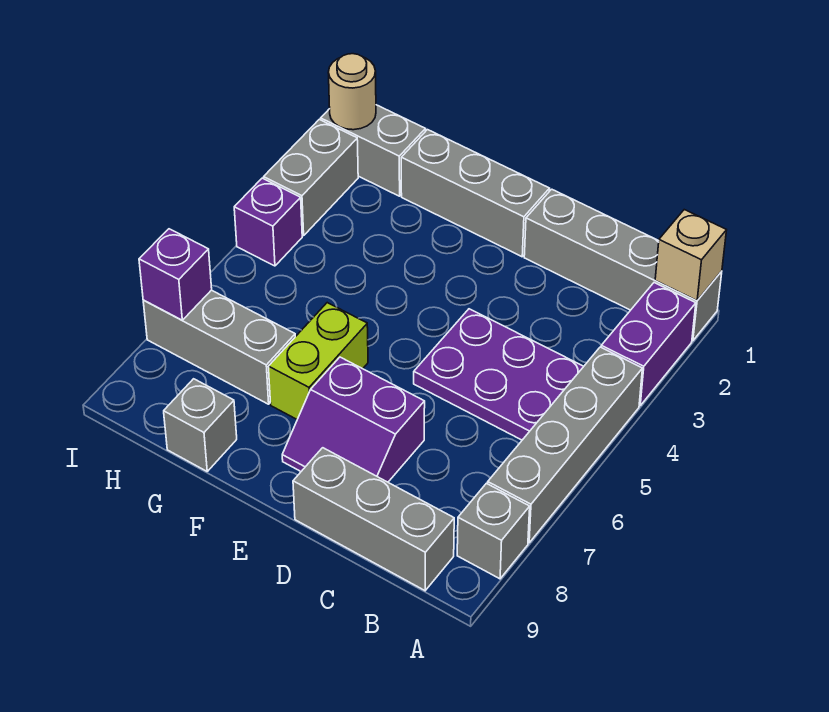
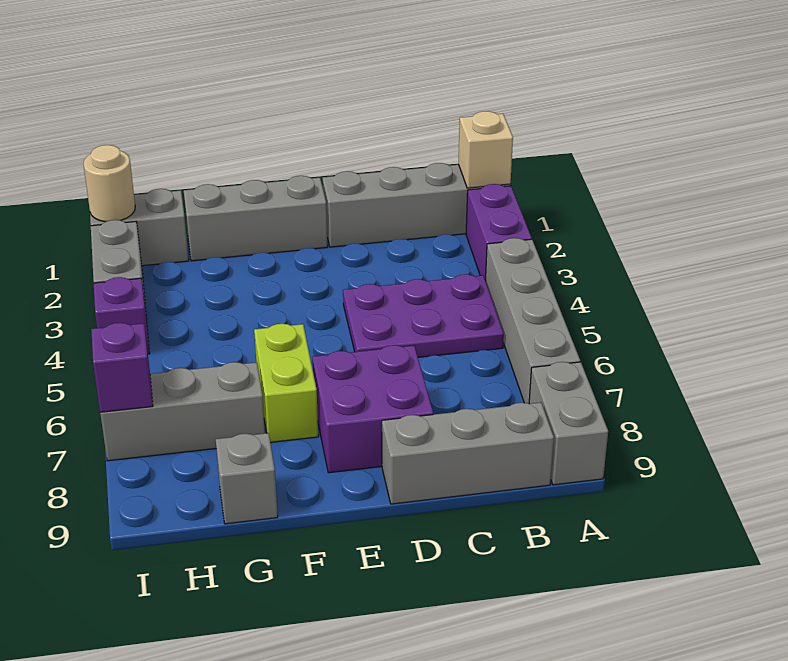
grey brick A8 level 1 -> grey brick A8:A9 level 1
purple slope D7:E8 level 1 top 7 -> purple brick D7:E8 level 1

